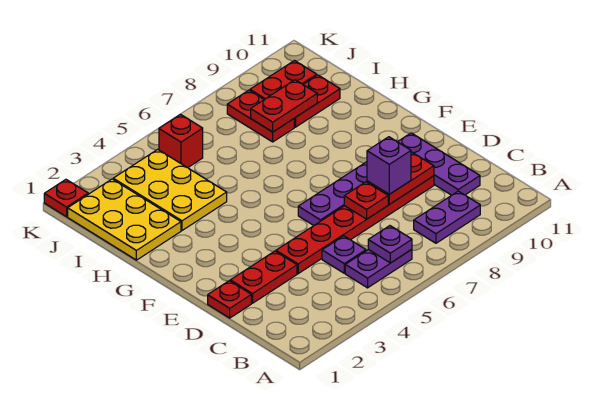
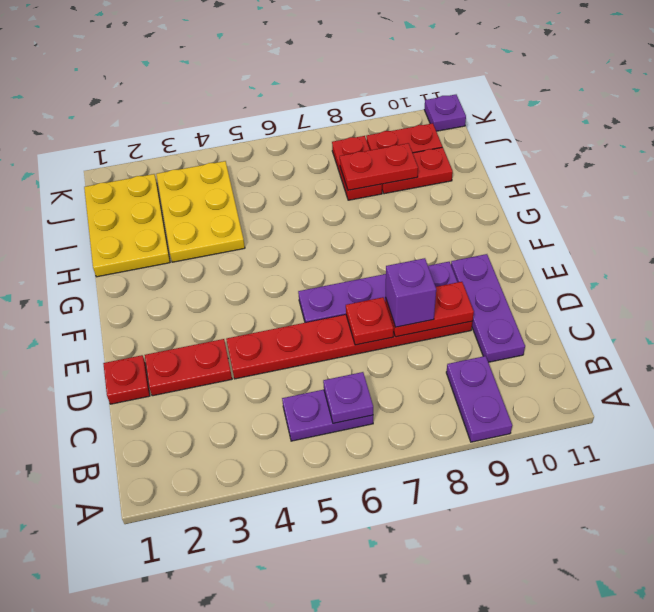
purple plate B8:B9 level 1 -> purple plate A9:B9 level 1
purple plate C5 level 1 -> purple plate K11 level 1
red brick J5 level 1 -> none
red plate K1 level 1 -> none

